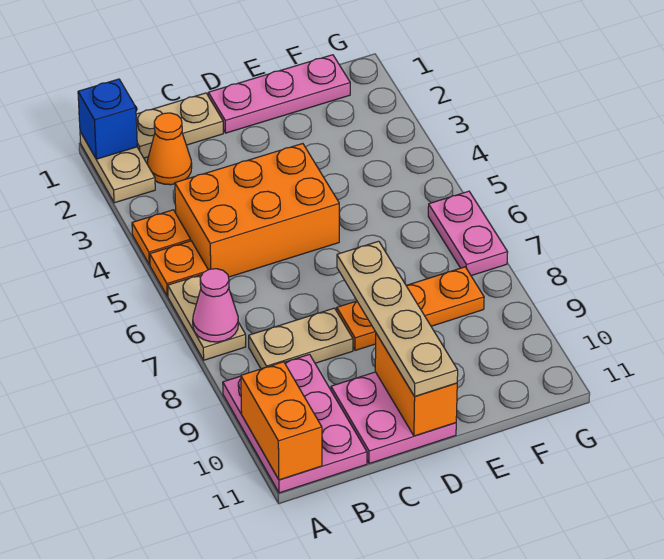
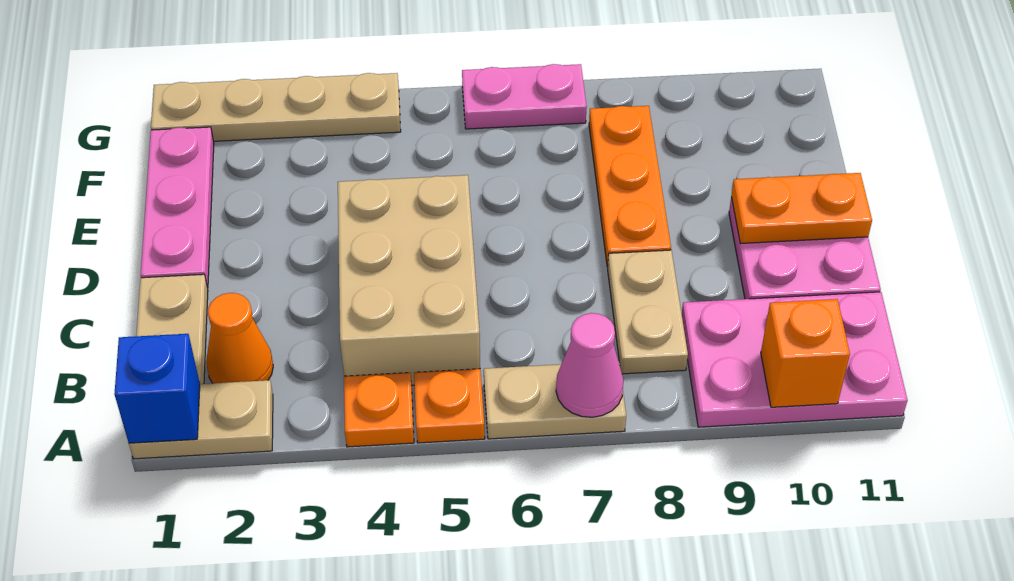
orange brick A10:A11 level 2 -> orange brick A10 level 2
orange brick B4:D5 level 1 -> tan brick B4:D5 level 1
tan plate D8:D11 level 3 -> tan plate G1:G4 level 1
orange brick D10:D11 level 2 -> orange plate D10:D11 level 2

